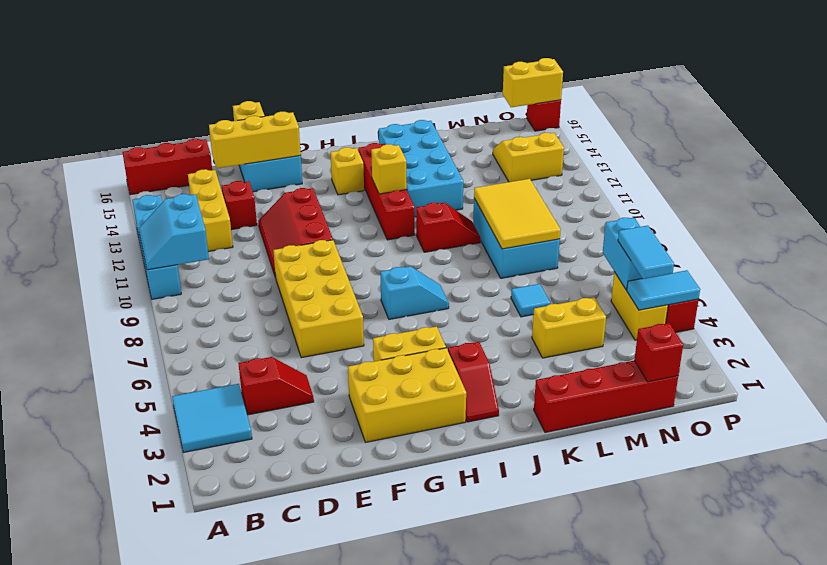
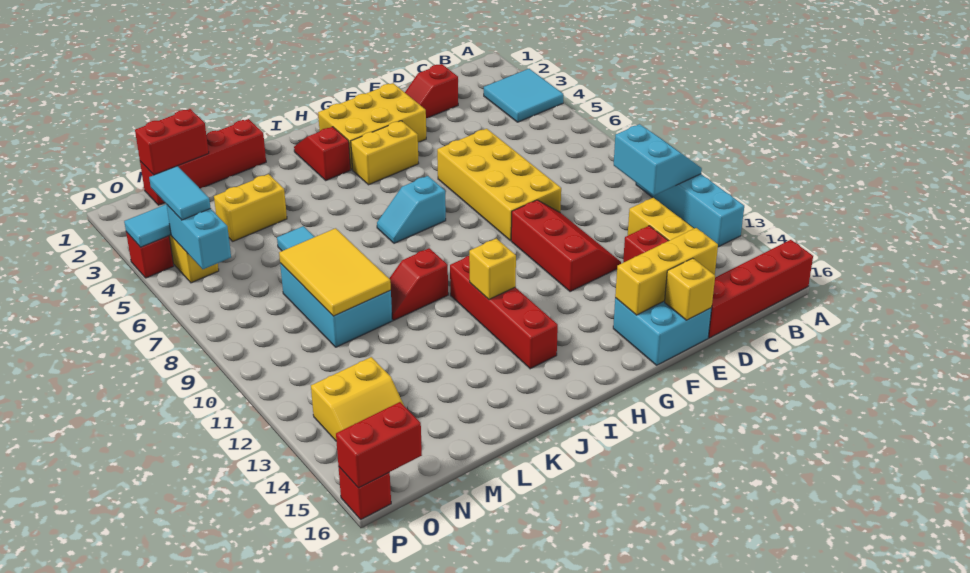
red brick A16:C16 level 1 -> red brick A16:D16 level 1
red slope C4:D4 level 1 top C -> red slope D2:E2 level 1 top D
yellow brick H14 level 1 -> none
cyan brick J12:K15 level 1 -> none
red brick N1 level 2 -> red brick M1:N1 level 2
yellow brick O16:P16 level 2 -> red brick O16:P16 level 2

